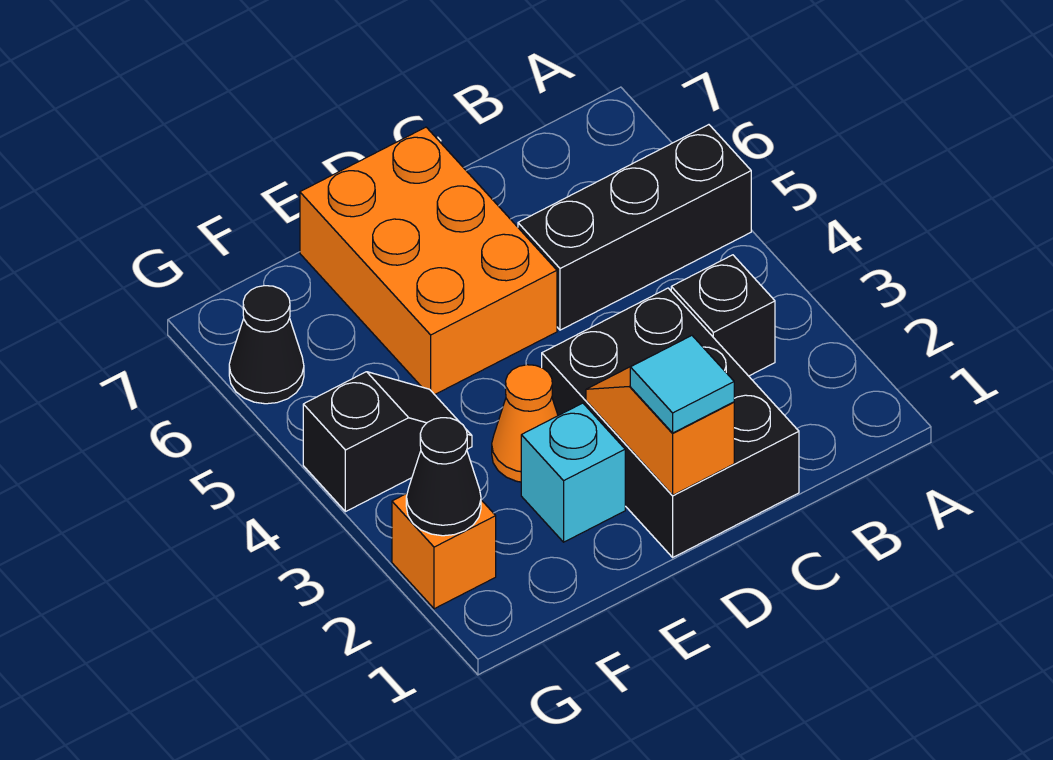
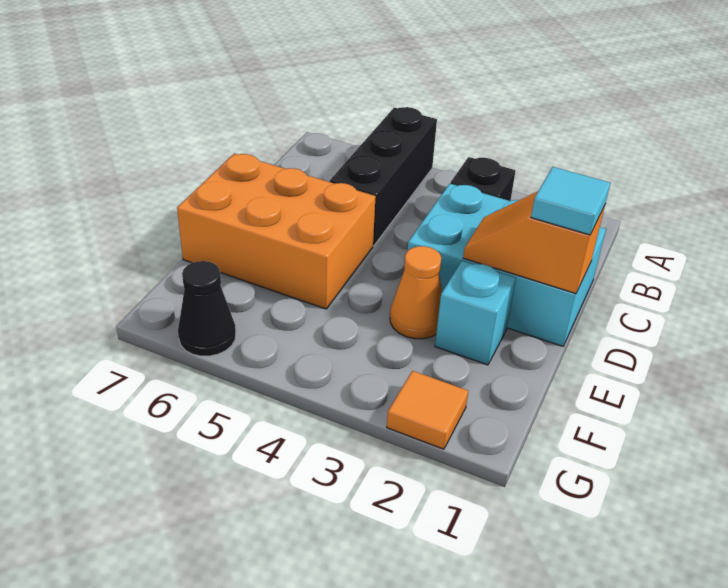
black brick C1:D3 level 1 -> cyan brick C1:D3 level 1
black slope F4:G4 level 1 top G -> none
orange brick G2 level 1 -> orange tile G2 level 1
black cone G2 level 2 -> none

